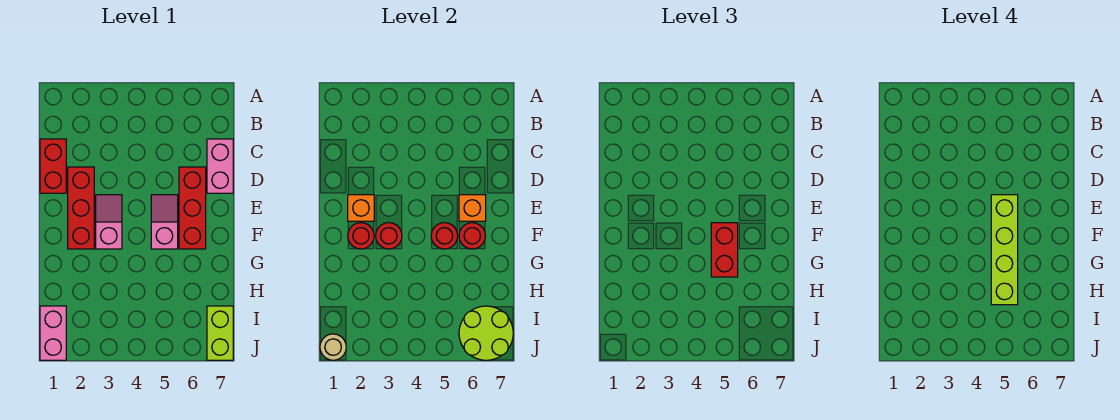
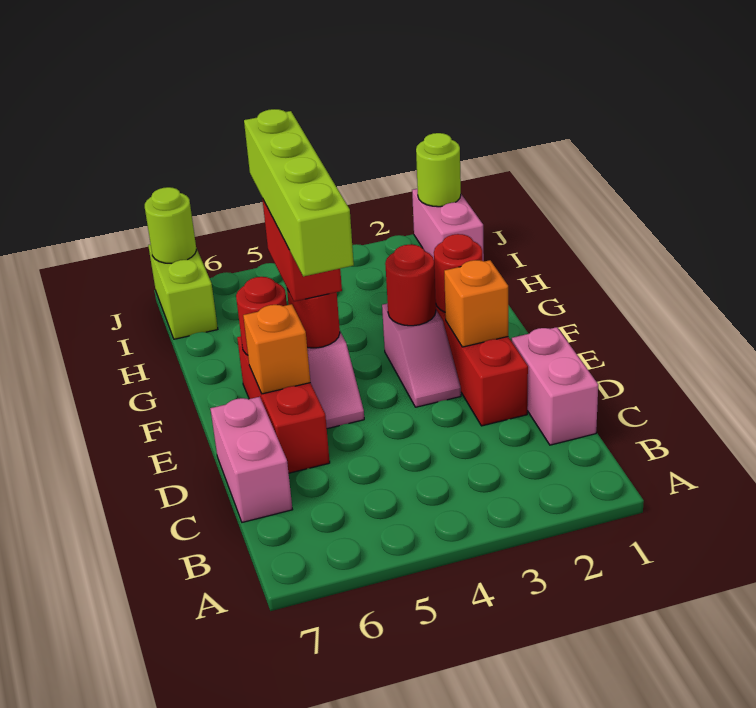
red brick C1:D1 level 1 -> pink brick C1:D1 level 1
lime round brick I6:J7 level 2 -> lime round brick J7 level 2
tan round brick J1 level 2 -> lime round brick J1 level 2

